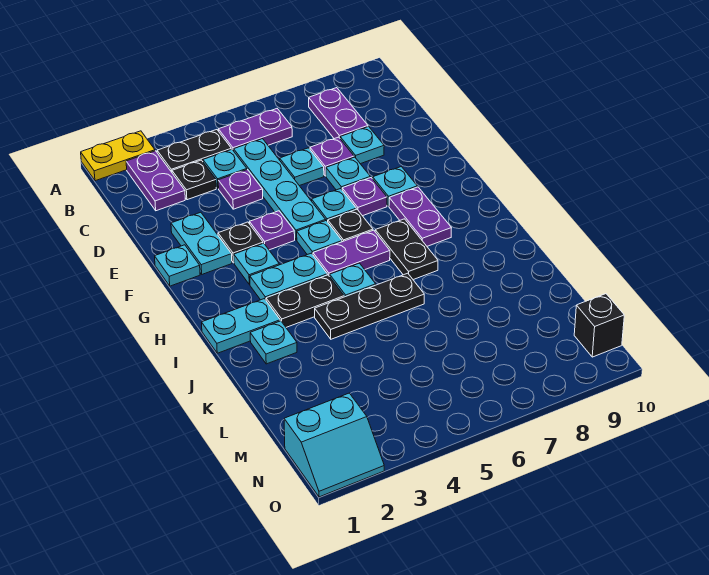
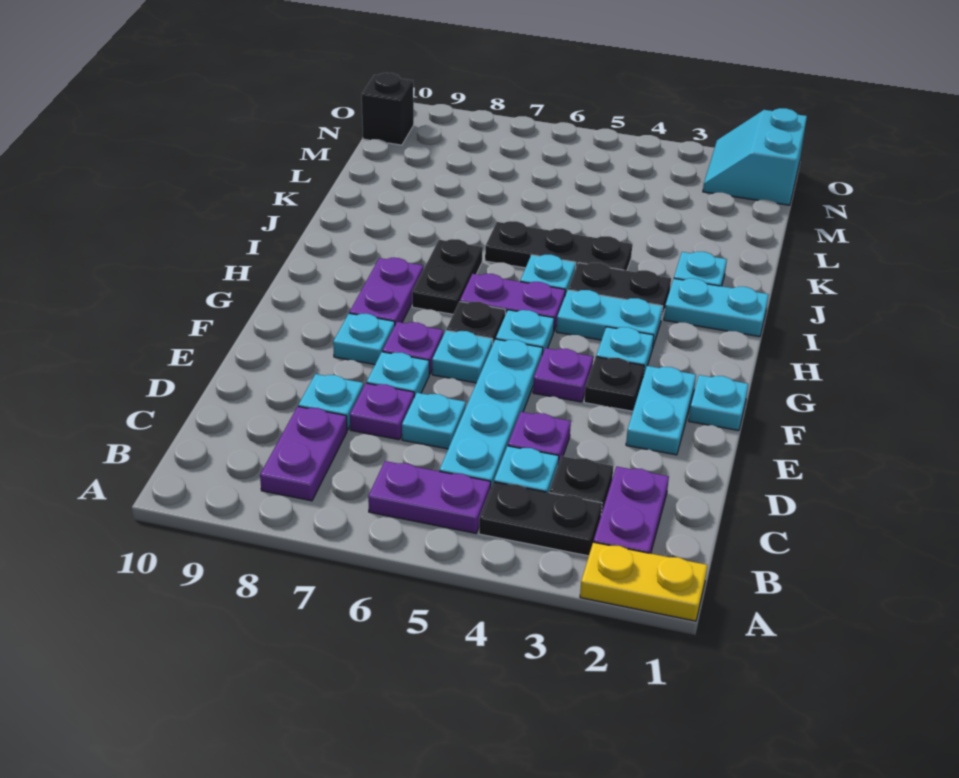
cyan slope N1:O2 level 1 top N -> cyan slope N1:O2 level 1 top 1

